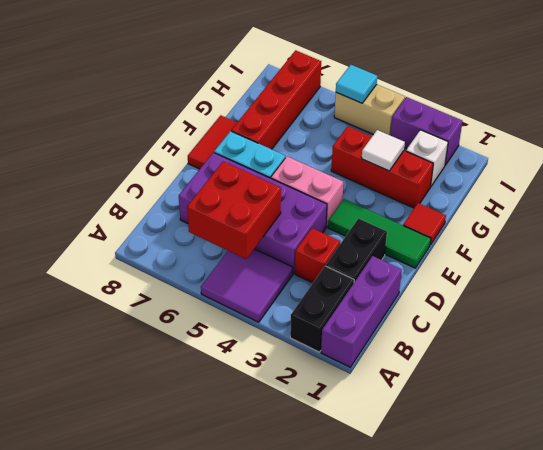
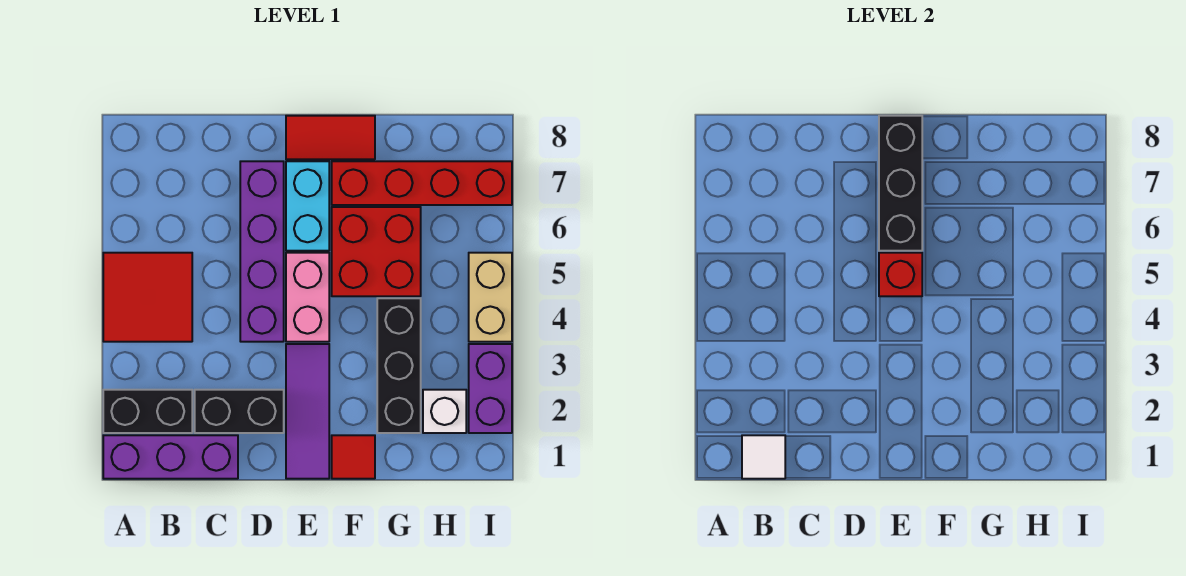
purple tile A4:B5 level 1 -> red tile A4:B5 level 1
red brick B5:C6 level 2 -> red brick F5:G6 level 1
red brick C3 level 1 -> red brick E5 level 2
purple brick C4:D7 level 1 -> purple brick D4:D7 level 1
green tile E1:E3 level 1 -> purple tile E1:E3 level 1
none -> black brick E6:E8 level 2
red brick G2:G4 level 1 -> black brick G2:G4 level 1
white tile G3 level 2 -> white tile B1 level 2
cyan tile I5 level 2 -> none

